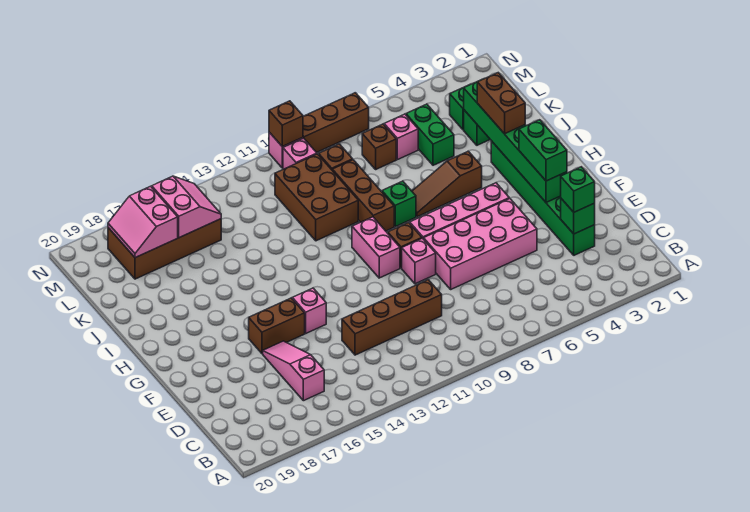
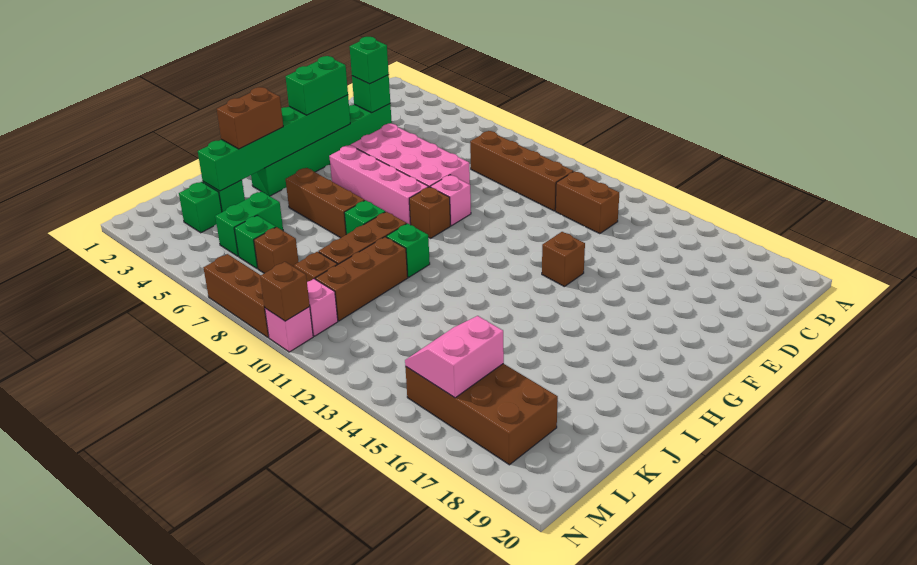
pink slope C16:E16 level 1 top C -> none
brown brick D10:D13 level 1 -> brown brick C8:C11 level 1
pink brick F14 level 1 -> brown brick F14 level 1
brown brick F15:F16 level 1 -> brown brick C12:C13 level 1
pink brick G10:H10 level 1 -> none
brown slope I5:I7 level 1 top 5 -> brown brick I5:I7 level 1
none -> green brick I10 level 1
brown brick J10:L11 level 1 -> brown brick J10:L10 level 1
pink brick L6 level 1 -> green brick L6 level 1
pink slope L17:M18 level 2 top 17 -> none

